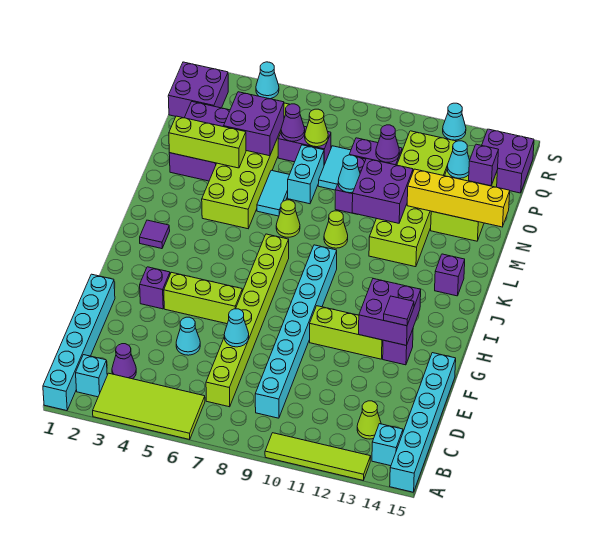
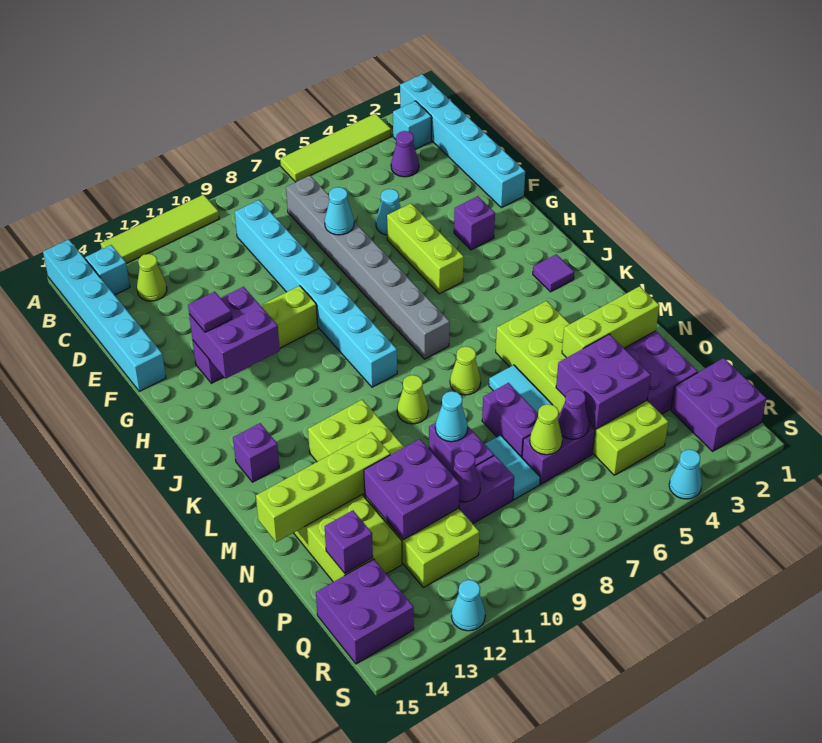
lime tile A3:B6 level 1 -> lime tile A3:A6 level 1
lime brick C7:J7 level 1 -> grey brick C7:J7 level 1
lime brick G4:G6 level 1 -> lime brick F5:H5 level 1
purple brick M10:N11 level 2 -> purple brick O11:P12 level 2
cyan brick N7:O7 level 1 -> purple brick N7:O7 level 1
yellow brick N12:N15 level 2 -> lime brick N12:N15 level 2
cyan cone P13 level 2 -> none

